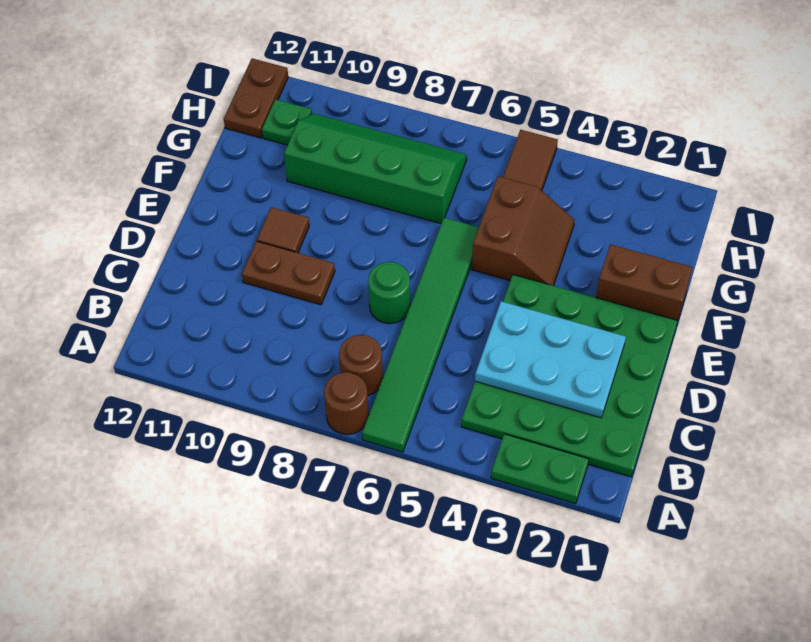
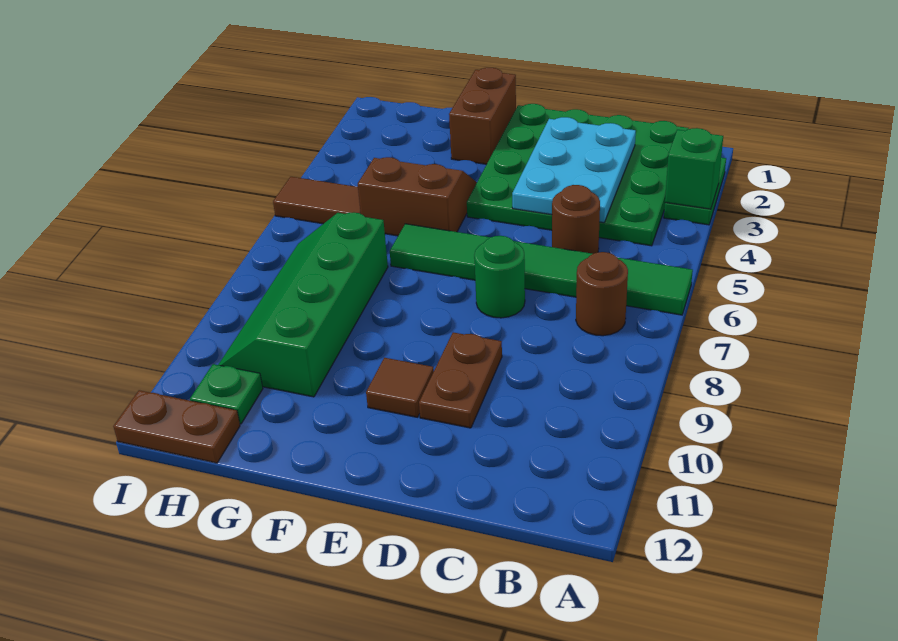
none -> green brick A3 level 2
brown round brick A7 level 1 -> brown round brick C5 level 1

